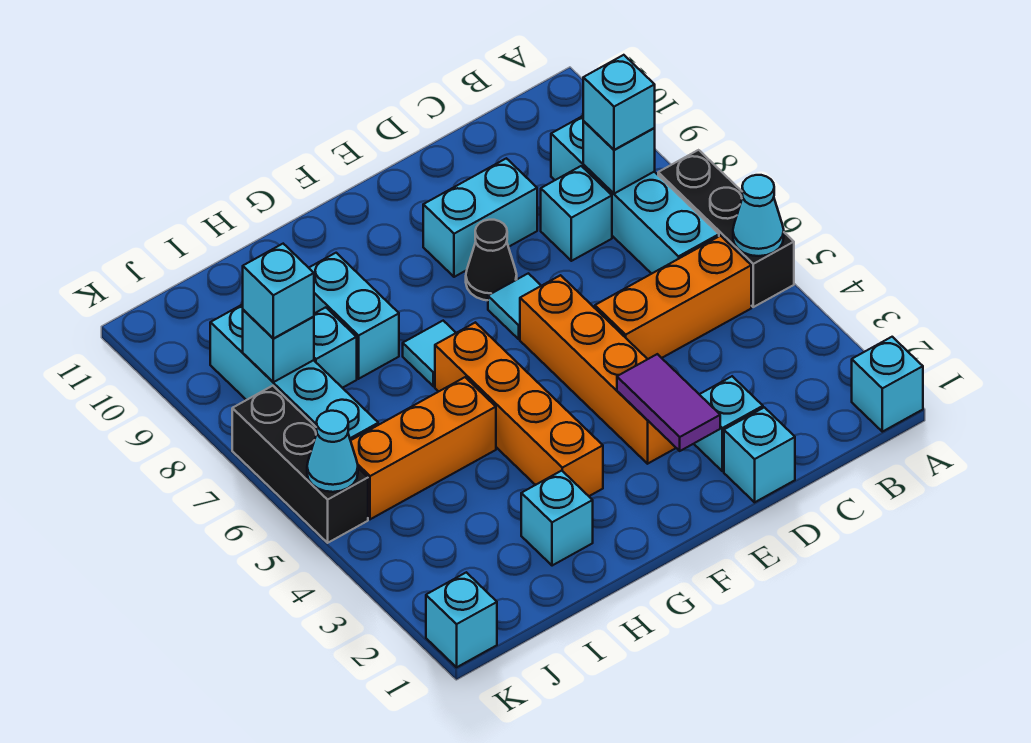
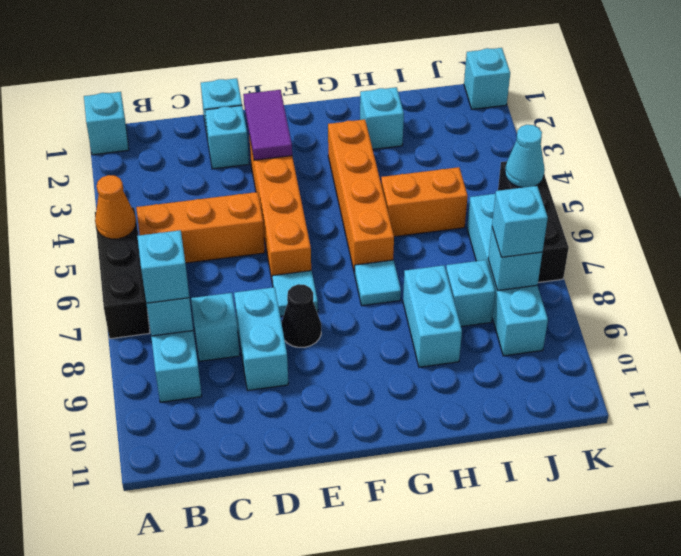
cyan cone A5 level 2 -> orange cone A5 level 2
cyan brick D9:E9 level 1 -> cyan brick D8:D9 level 1
orange brick H5:J5 level 1 -> orange brick H5:I5 level 1

